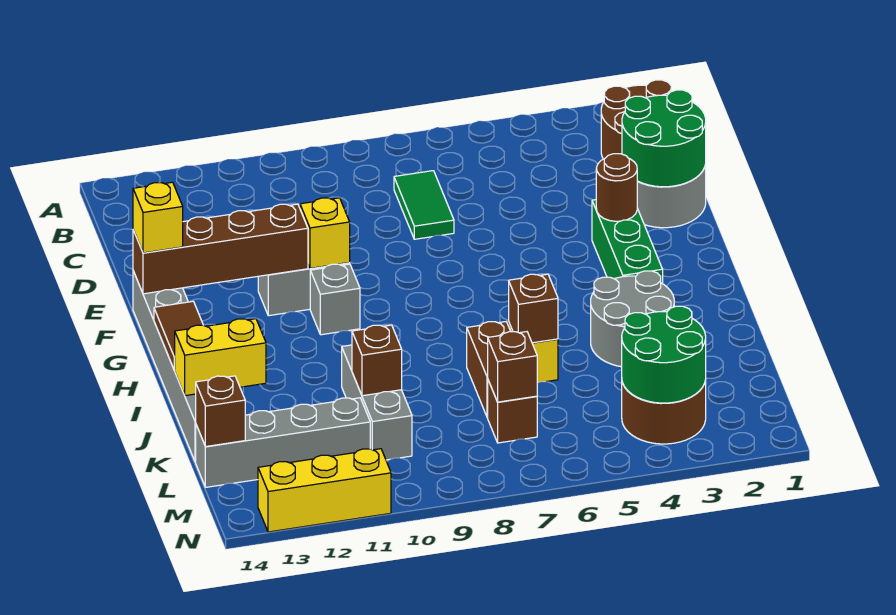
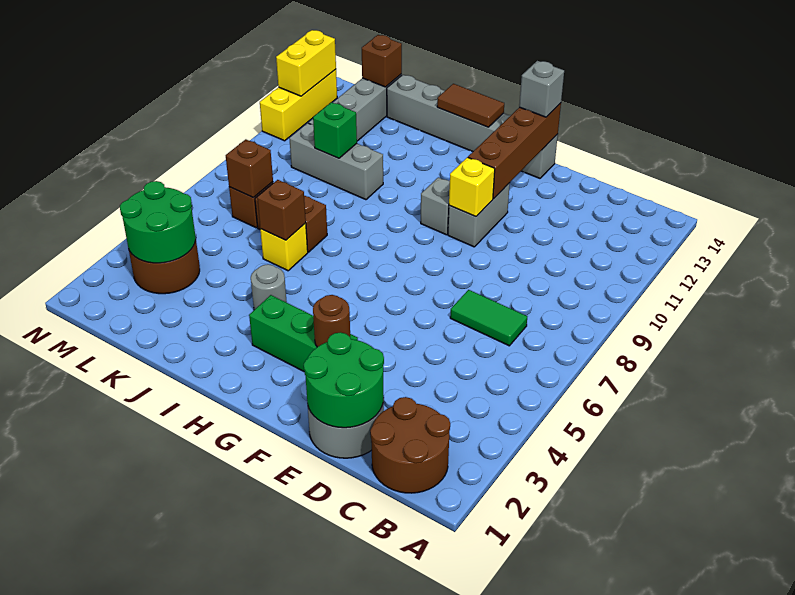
yellow brick F14 level 3 -> grey brick F14 level 3
grey round brick I3:J4 level 1 -> grey round brick I4 level 1
yellow brick J13:J14 level 2 -> yellow brick N12:N13 level 2
brown brick K10 level 2 -> green brick K10 level 2

